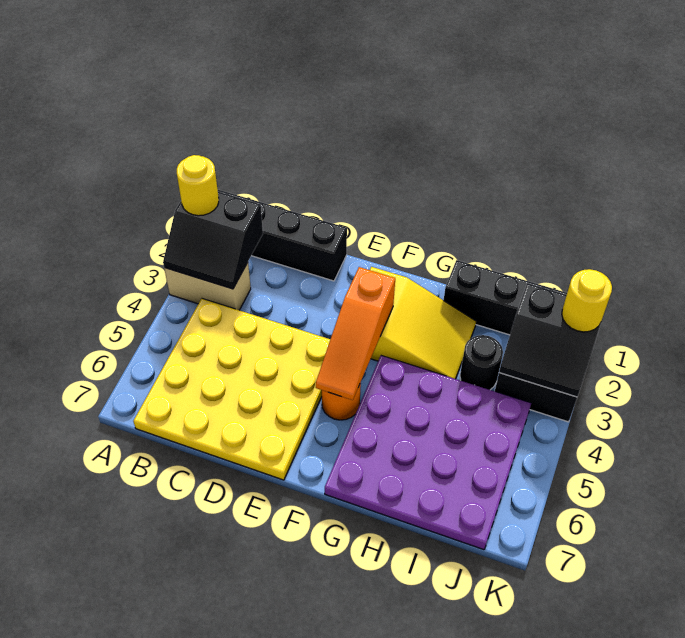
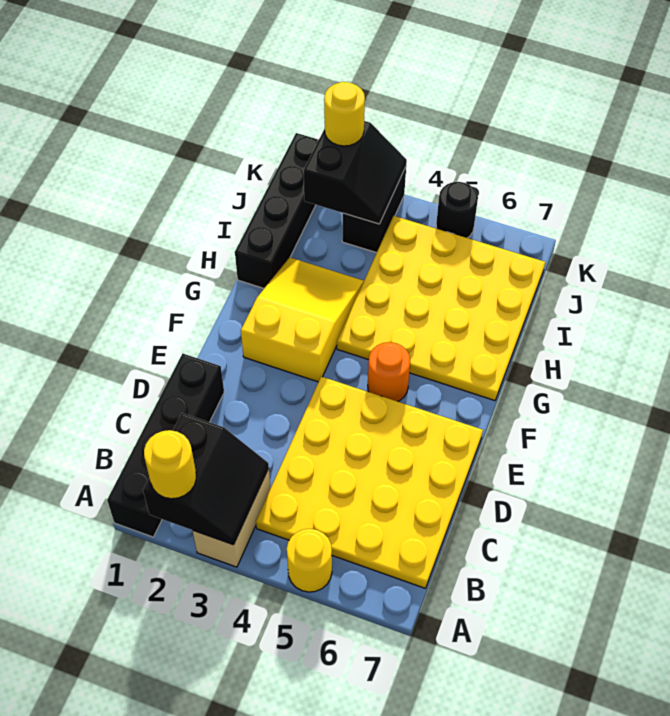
none -> yellow round brick A5 level 1
orange slope F3:F5 level 2 top 3 -> none
purple plate G4:J7 level 1 -> yellow plate G4:J7 level 1
black round brick I3 level 1 -> black round brick K5 level 1

